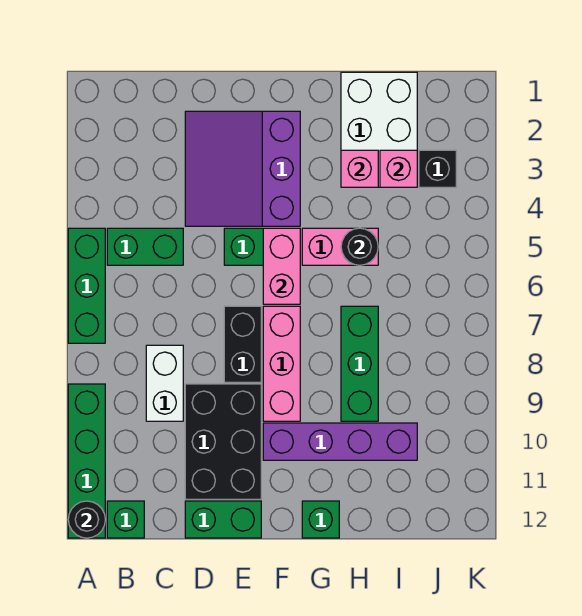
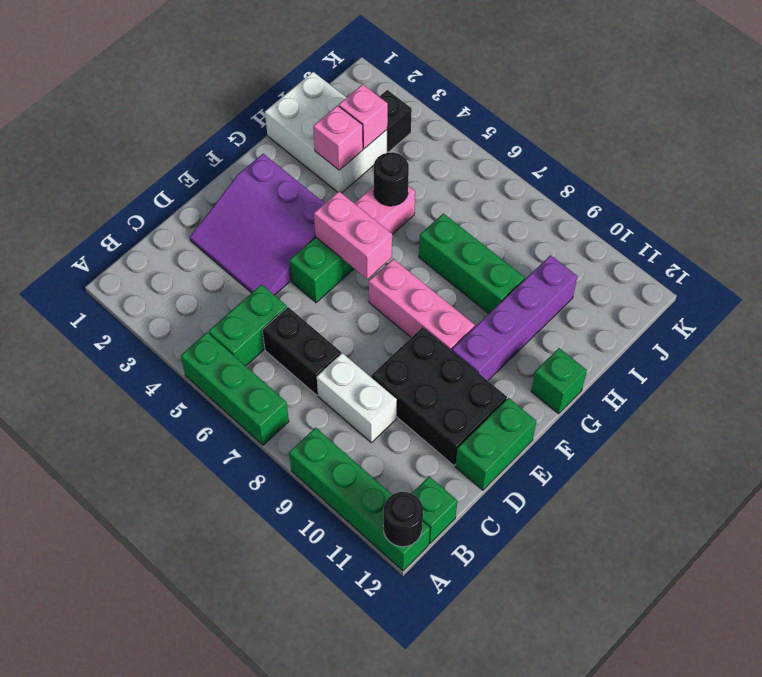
black brick E7:E8 level 1 -> black brick C6:C7 level 1

